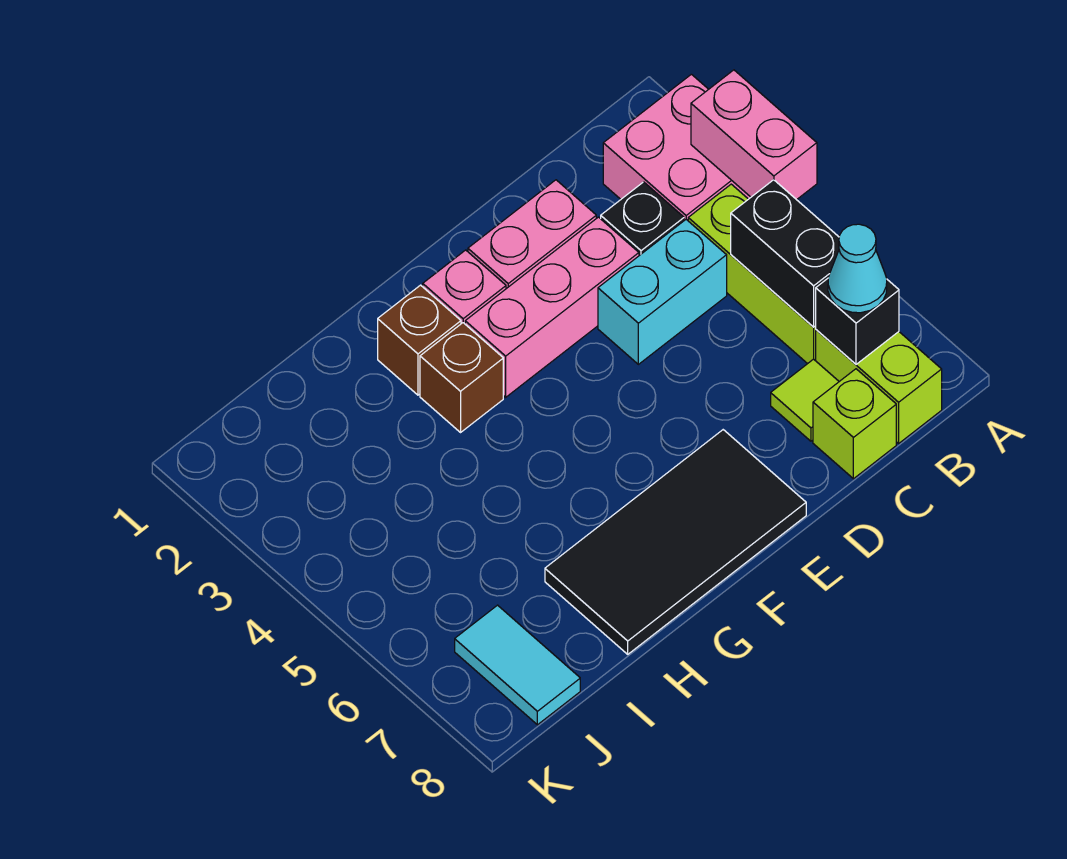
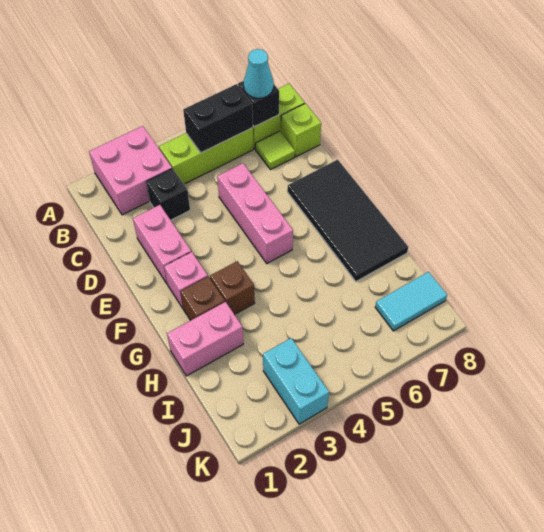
pink brick A3:A4 level 2 -> pink brick H1:H2 level 1
cyan brick C4:D4 level 1 -> cyan brick J3:K3 level 1
pink brick D3:F3 level 1 -> pink brick D5:F5 level 1

